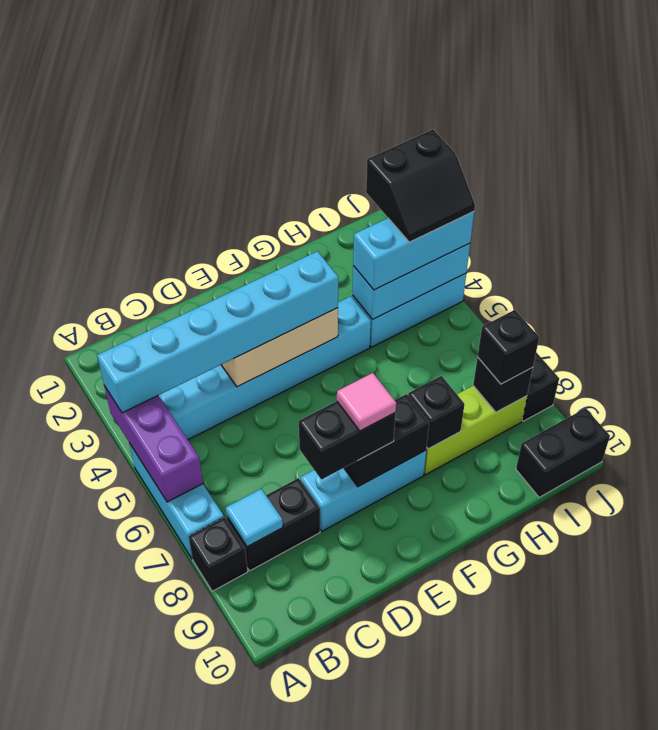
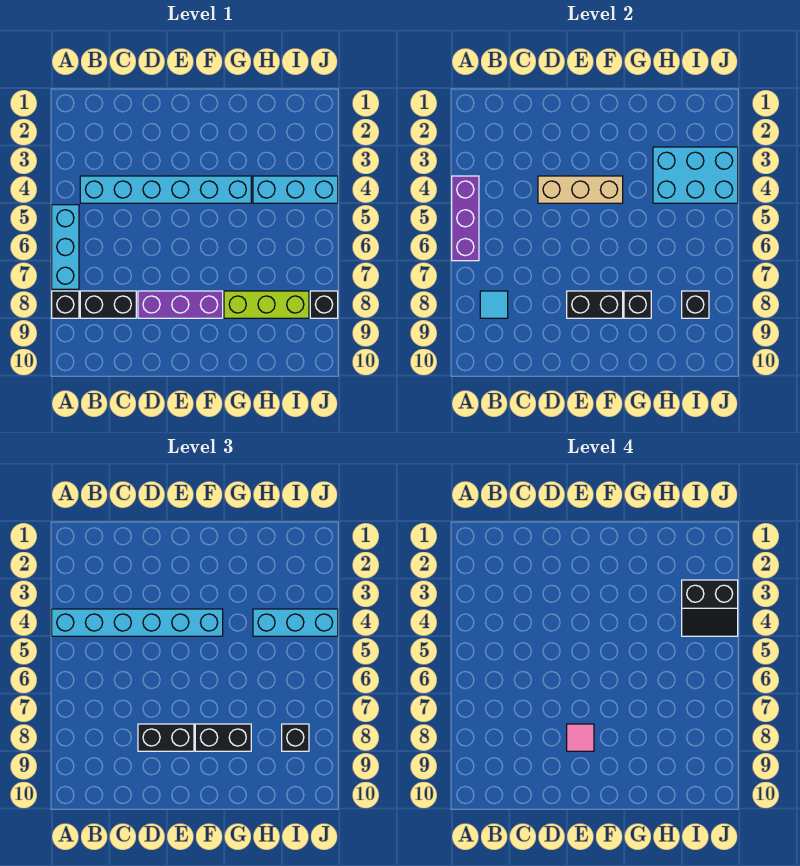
cyan brick D8:F8 level 1 -> purple brick D8:F8 level 1
cyan brick H4:J4 level 2 -> cyan brick H3:J4 level 2
black brick I10:J10 level 1 -> black brick F8:G8 level 3

